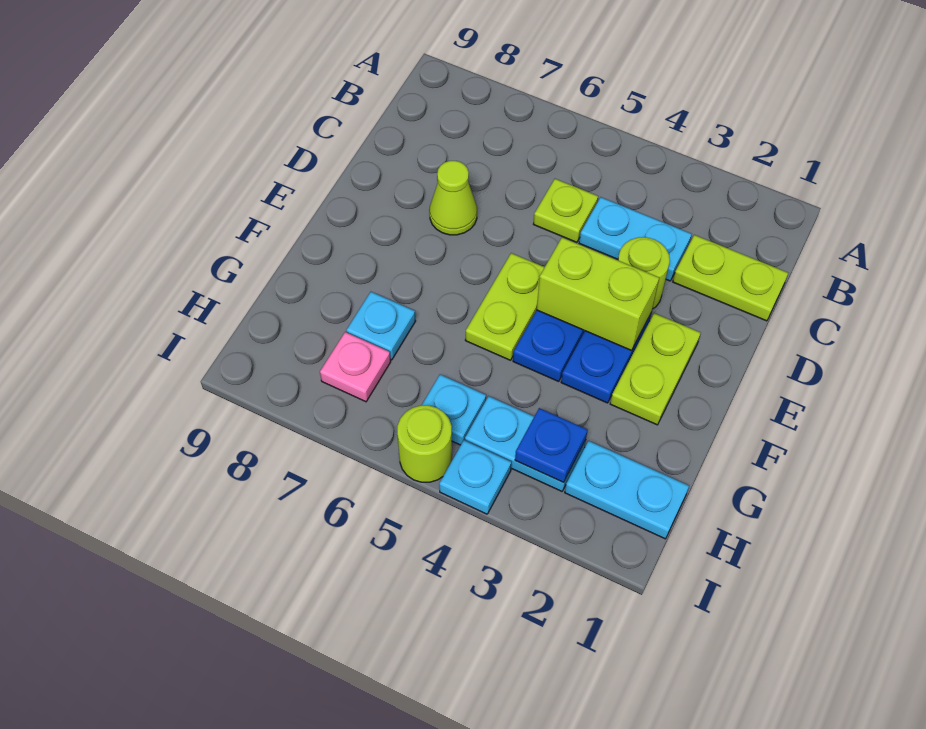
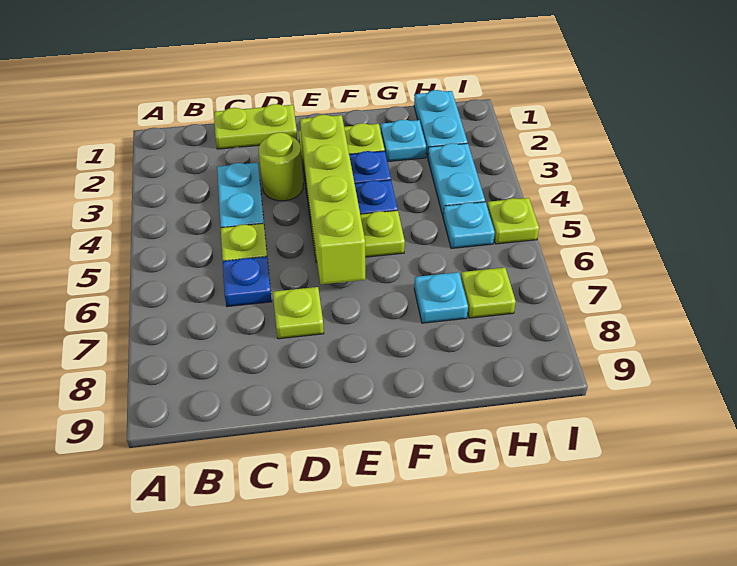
lime plate C1:C2 level 1 -> lime plate C1:D1 level 1
lime cone D7 level 1 -> lime plate D7 level 1
lime brick E3:E4 level 2 -> lime brick E3:E6 level 2
blue plate H3 level 2 -> blue plate C6 level 1
pink plate H7 level 1 -> lime plate H7 level 1
cyan plate I4 level 1 -> cyan plate G2 level 1
lime round brick I5 level 1 -> lime plate I5 level 1

